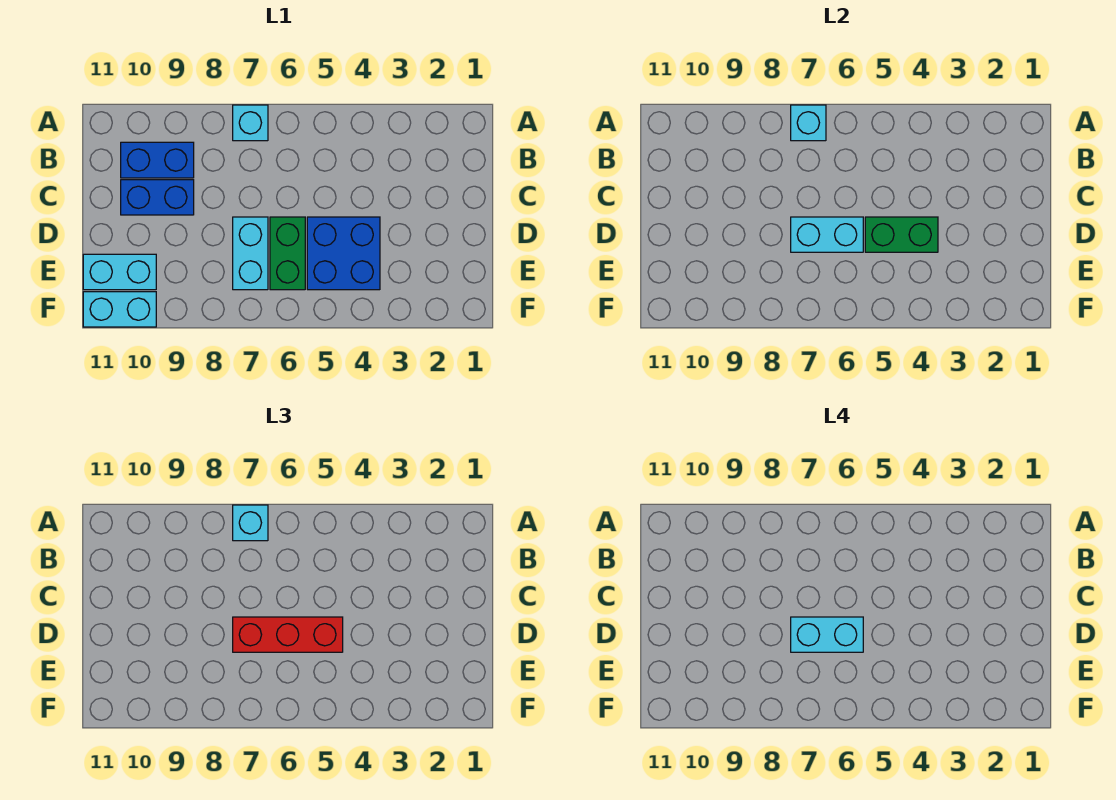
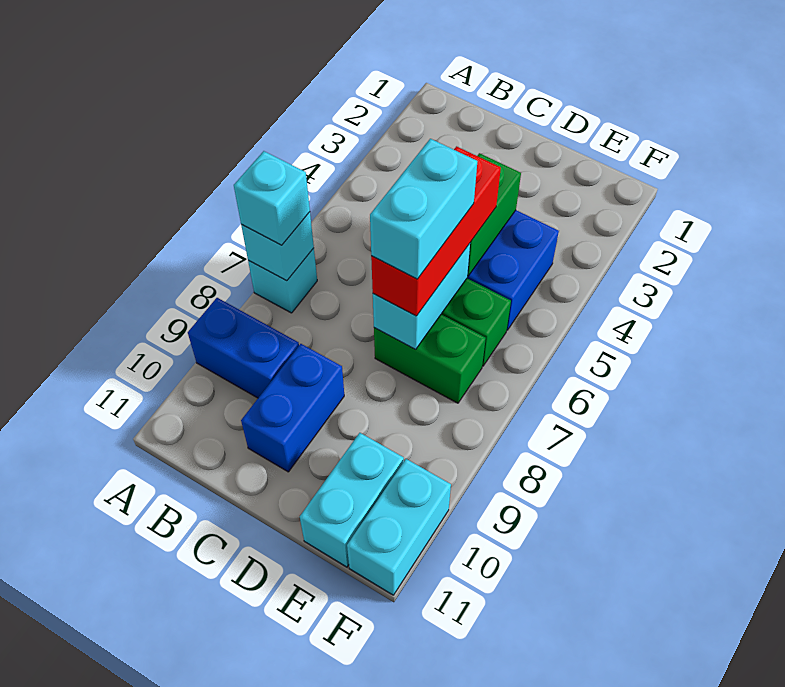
blue brick B9:B10 level 1 -> blue brick A9:B9 level 1
cyan brick D7:E7 level 1 -> green brick D7:E7 level 1

